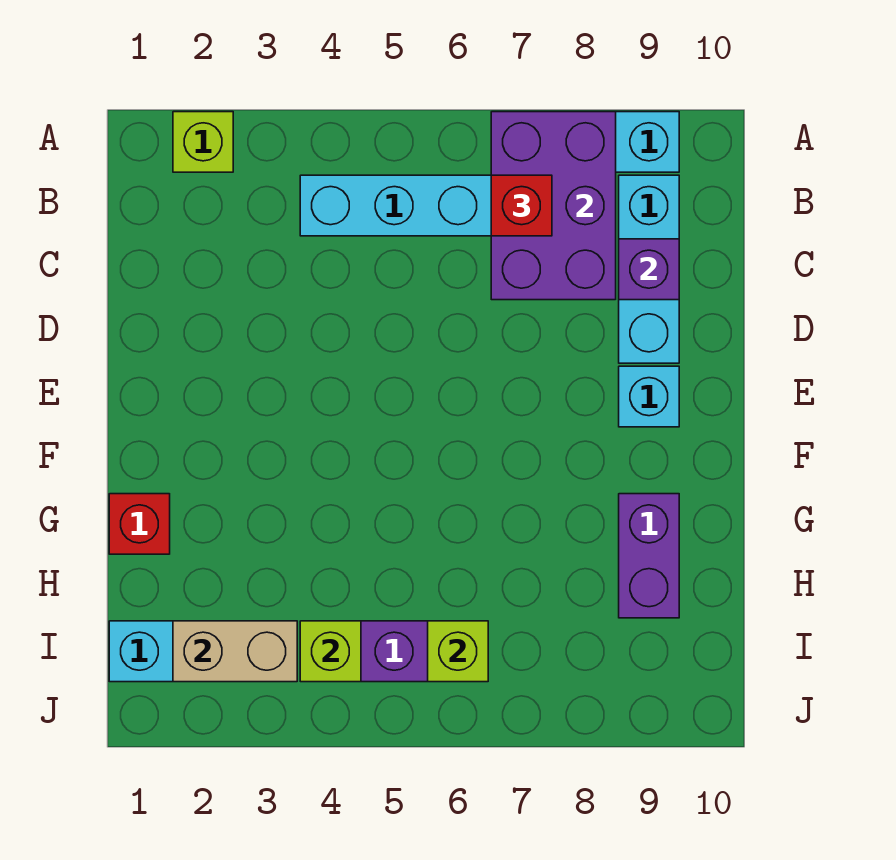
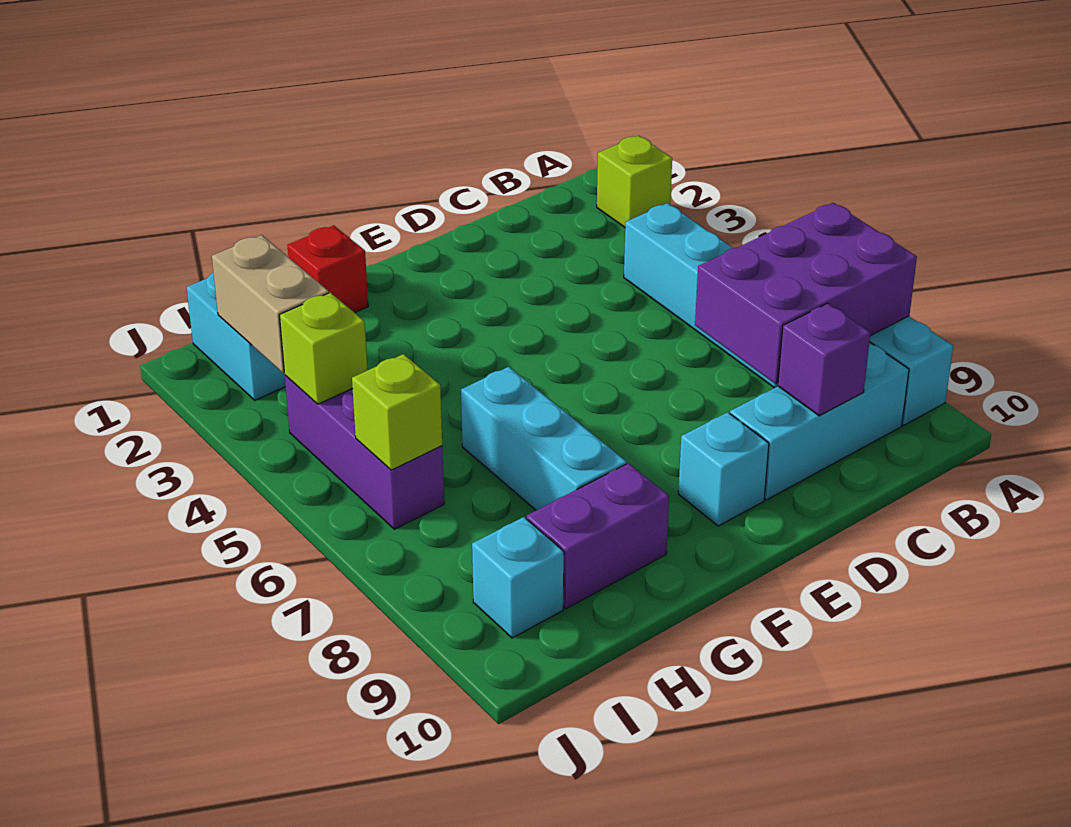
red brick B7 level 3 -> none
none -> cyan brick G6:G8 level 1
none -> cyan brick I9 level 1

